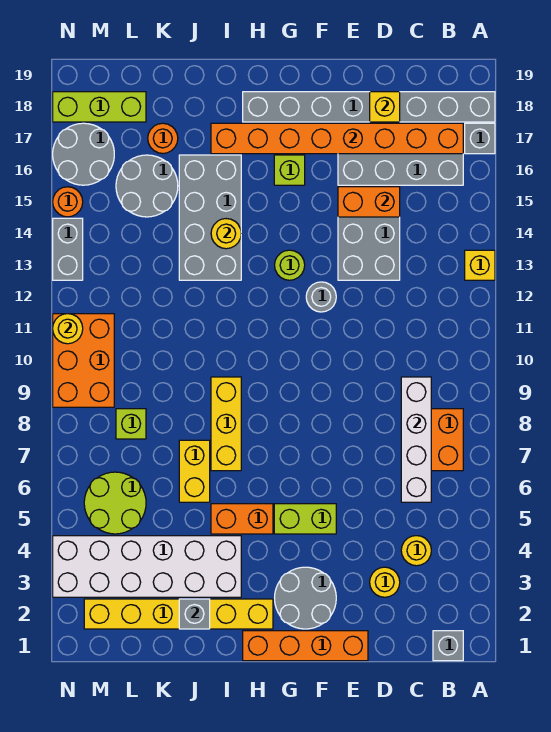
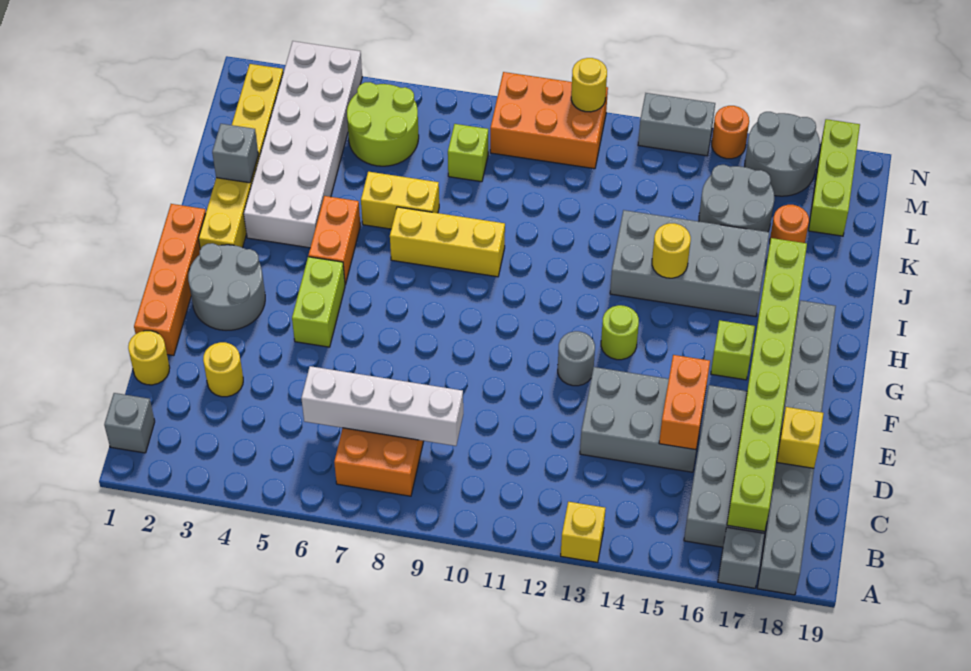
orange brick B17:I17 level 2 -> lime brick B17:I17 level 2
yellow round brick C4 level 1 -> yellow round brick D1 level 1

